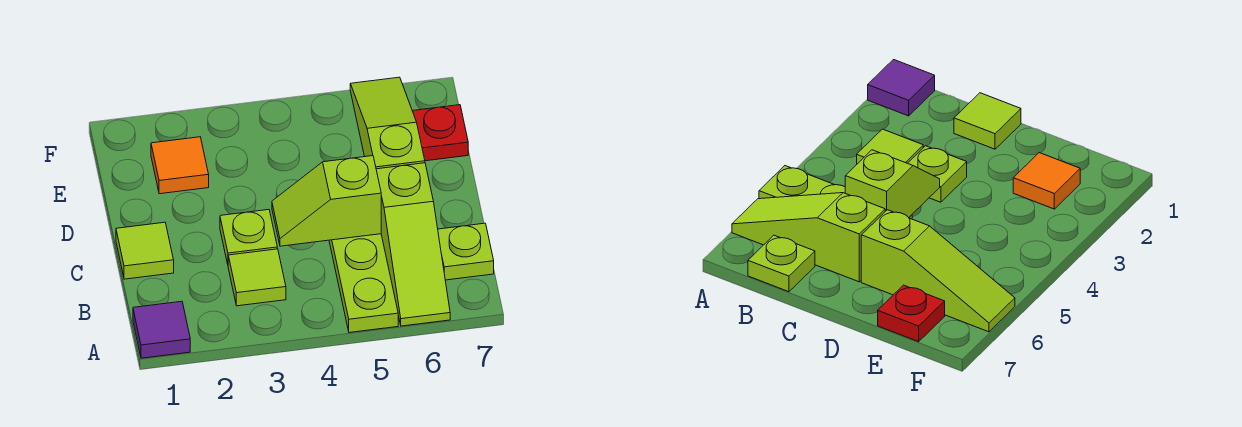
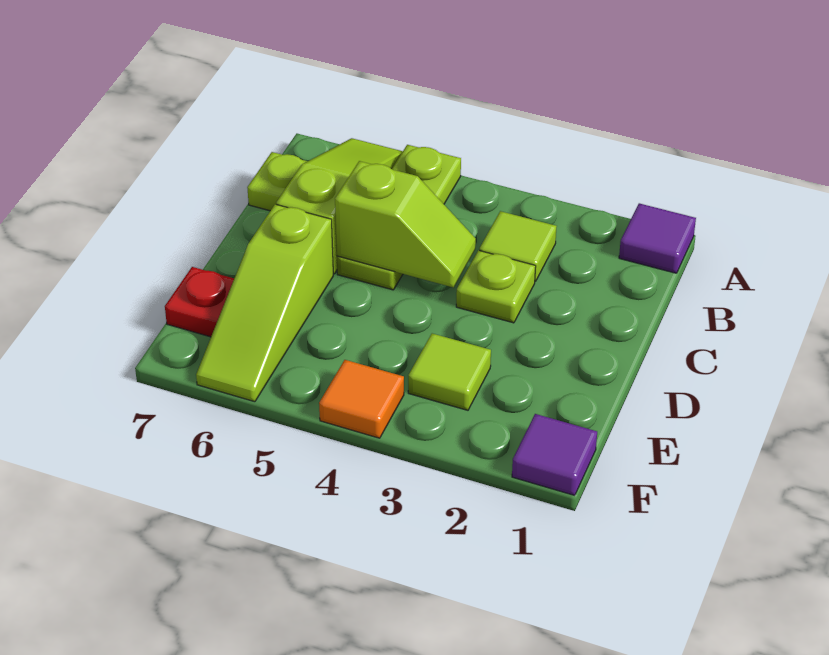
lime tile C1 level 1 -> lime tile E3 level 1
orange tile E2 level 1 -> orange tile F4 level 1
none -> purple tile F1 level 1

